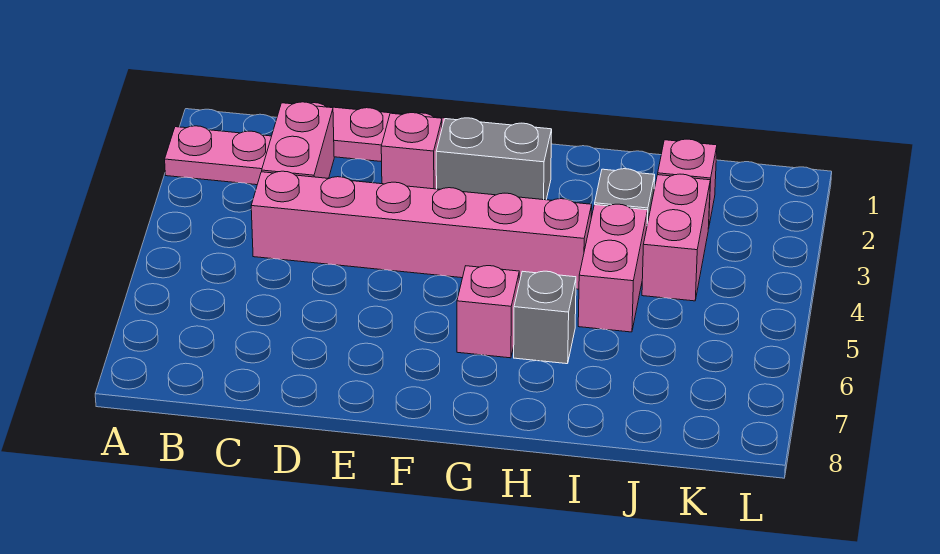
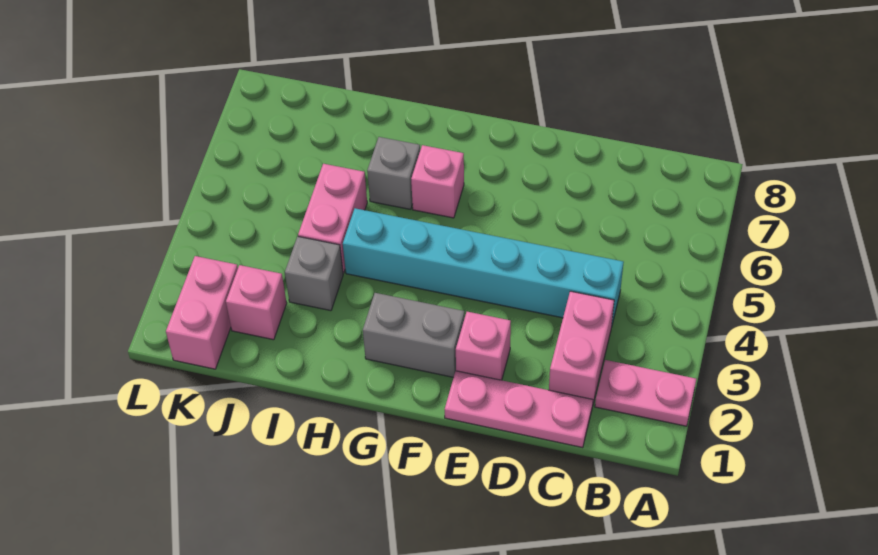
pink brick C4:H4 level 1 -> cyan brick C4:H4 level 1
pink brick J3:J4 level 1 -> pink brick K1:K2 level 1

